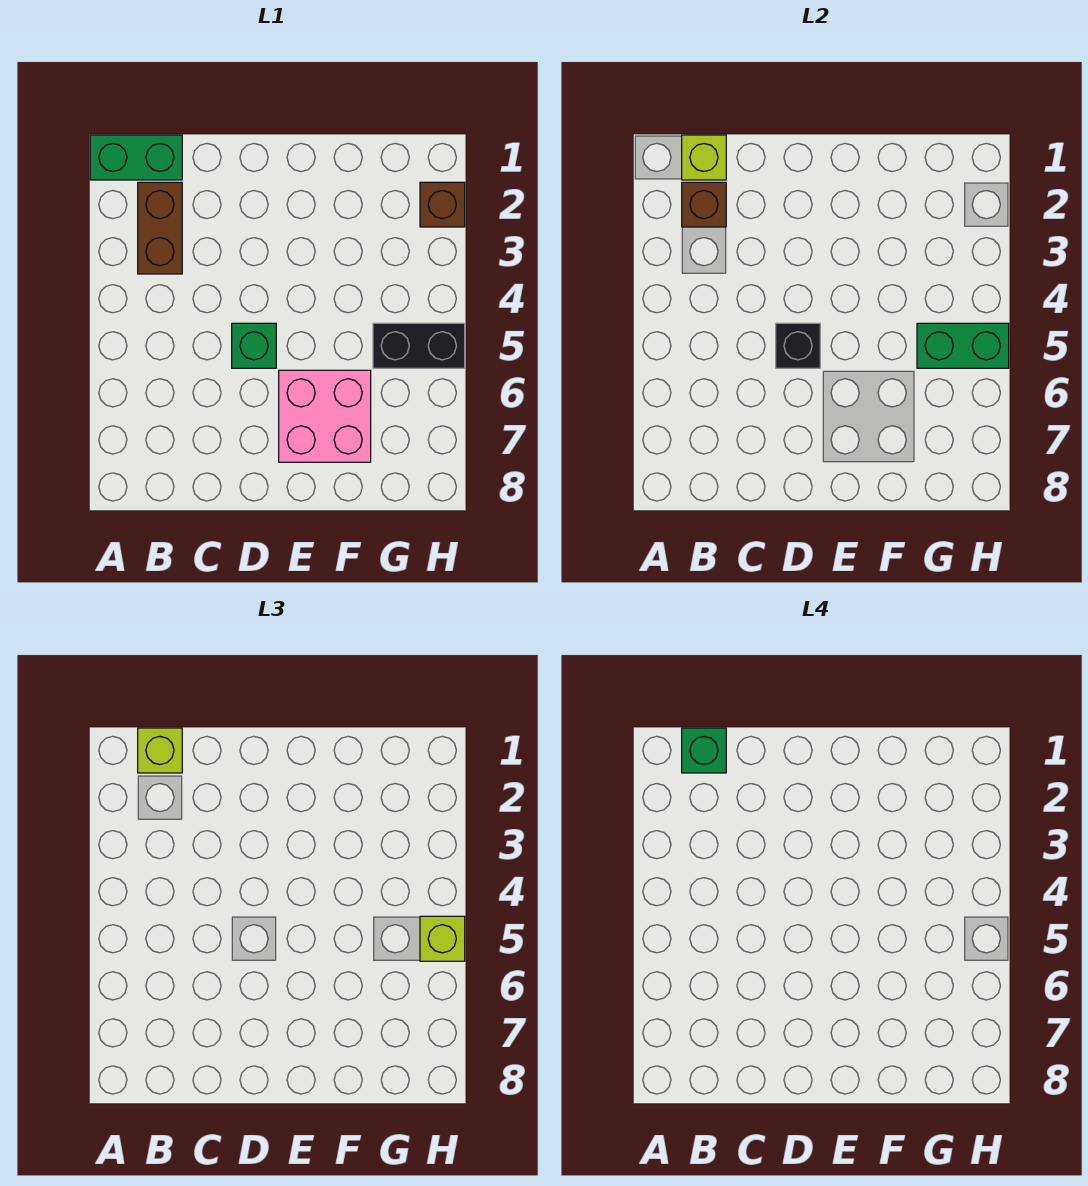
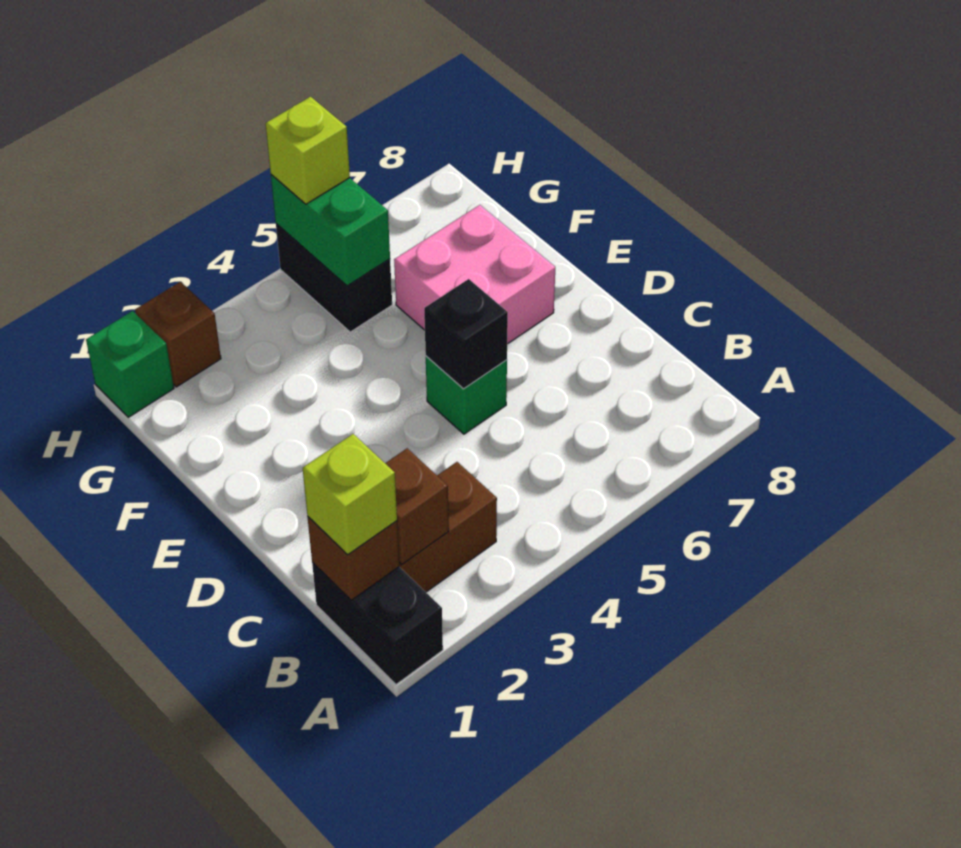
green brick A1:B1 level 1 -> black brick A1:B1 level 1
lime brick B1 level 2 -> brown brick B1 level 2
green brick B1 level 4 -> green brick H1 level 1

